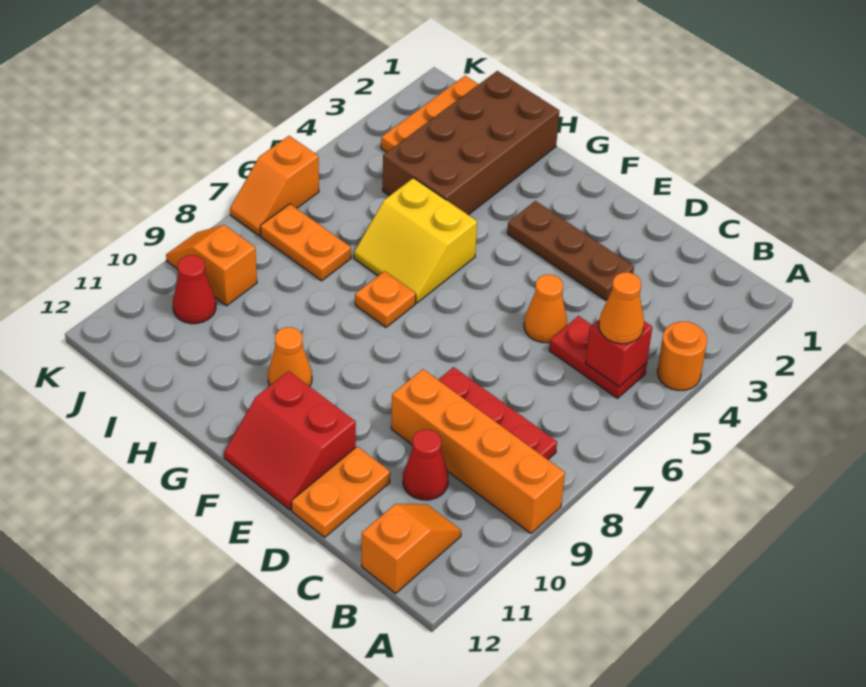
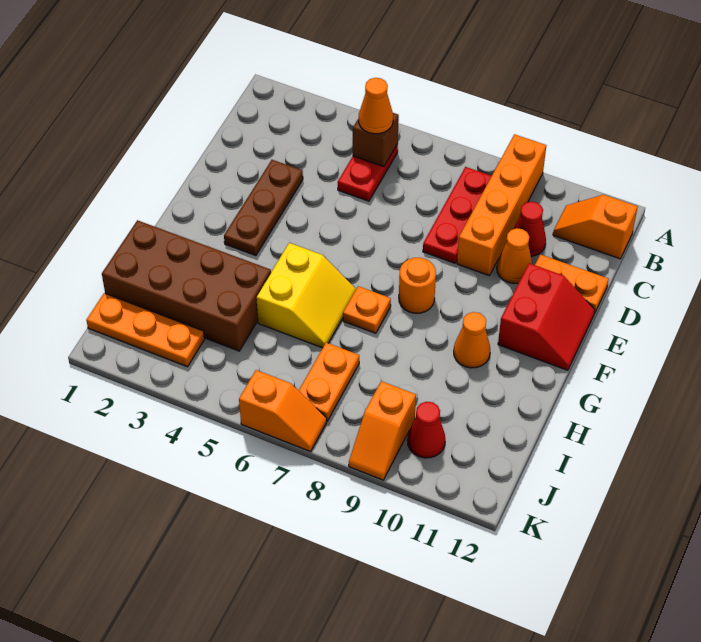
orange round brick A4 level 1 -> orange round brick F8 level 1
red brick B5 level 2 -> brown brick B5 level 2
orange cone D5 level 1 -> orange cone D10 level 1

